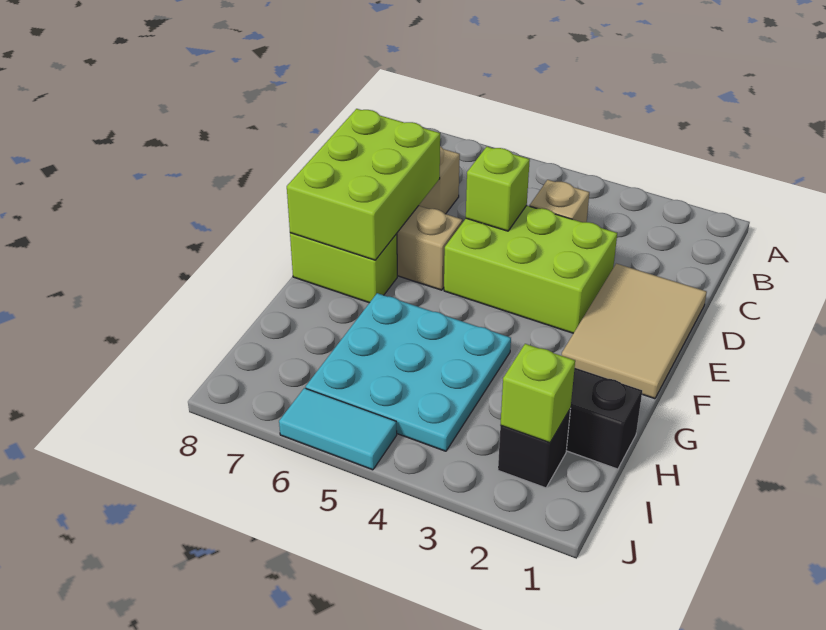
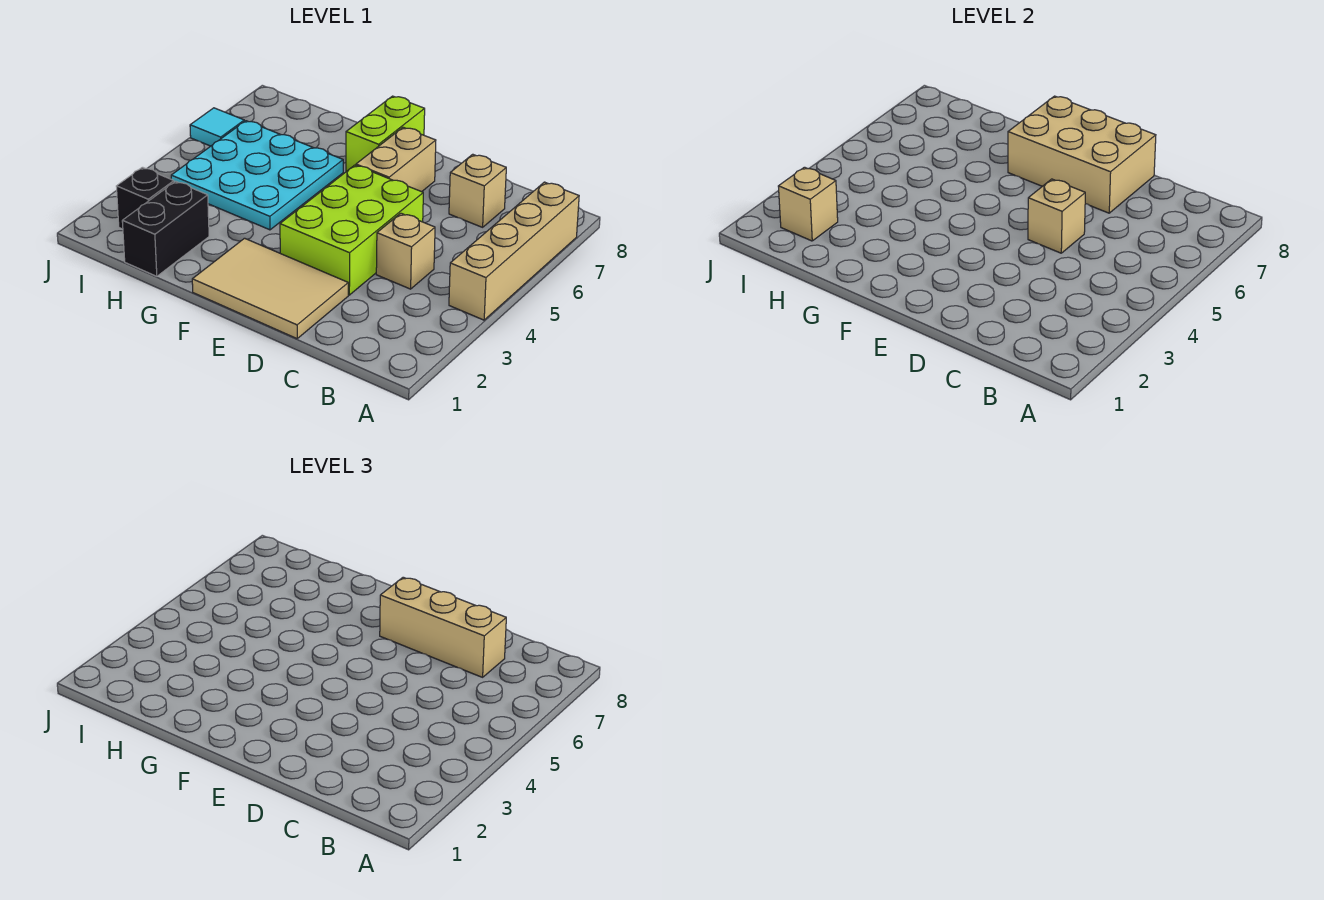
none -> tan brick A4:A7 level 1
none -> tan brick C7:E7 level 3
lime brick D5 level 2 -> tan brick D5 level 2
lime brick D7:F8 level 2 -> tan brick D7:F8 level 2
lime brick I2 level 2 -> tan brick I2 level 2
cyan tile J5:J6 level 1 -> cyan tile J6 level 1

